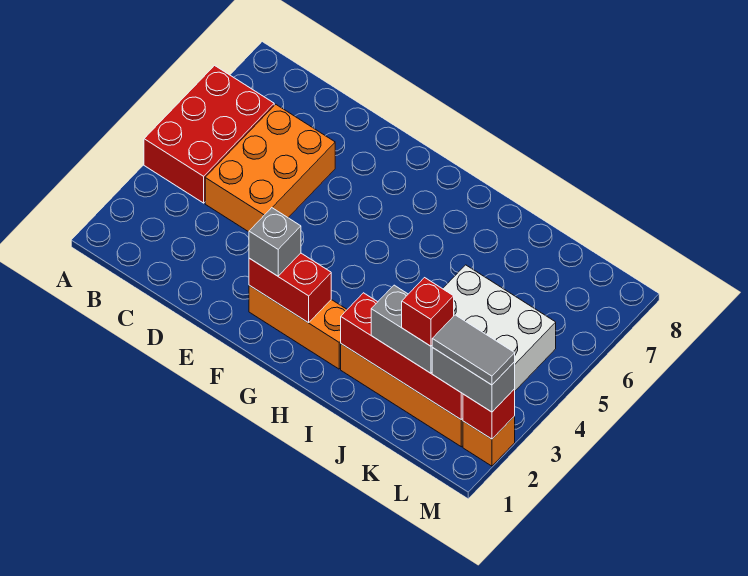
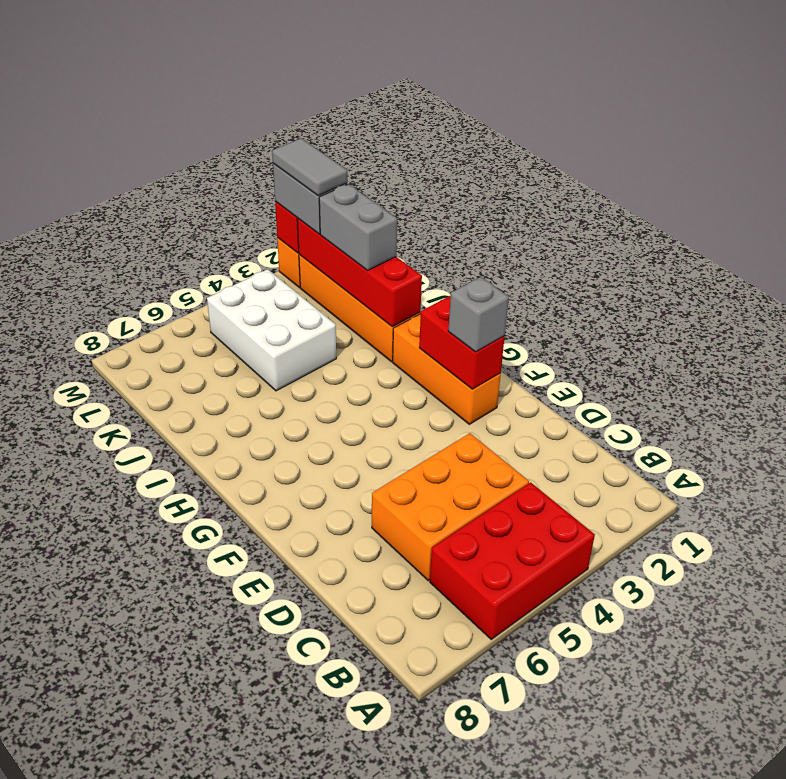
red brick K2 level 4 -> none

